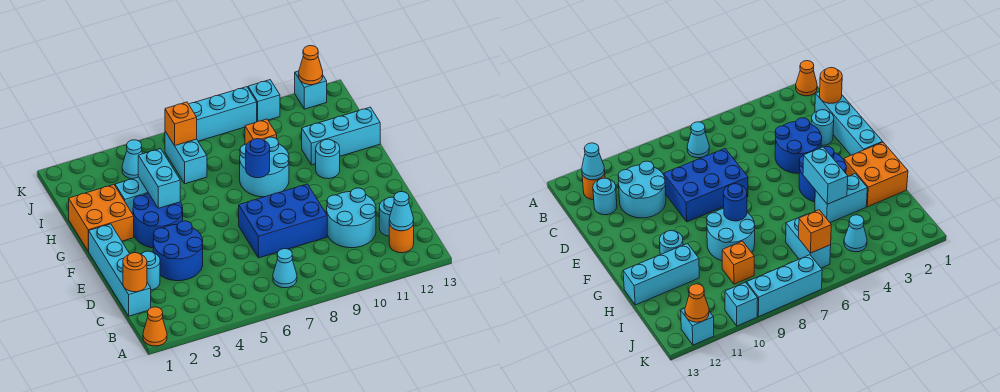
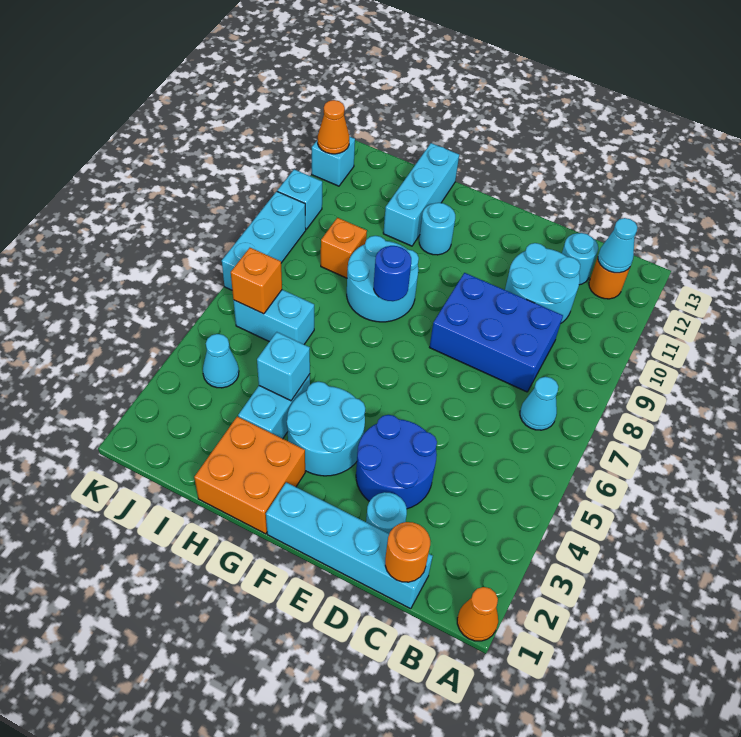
blue brick D7:E9 level 1 -> blue brick C8:E9 level 1
blue round brick F3:G4 level 1 -> cyan round brick F3:G4 level 1
cyan brick G4:H4 level 2 -> cyan brick H4 level 2

